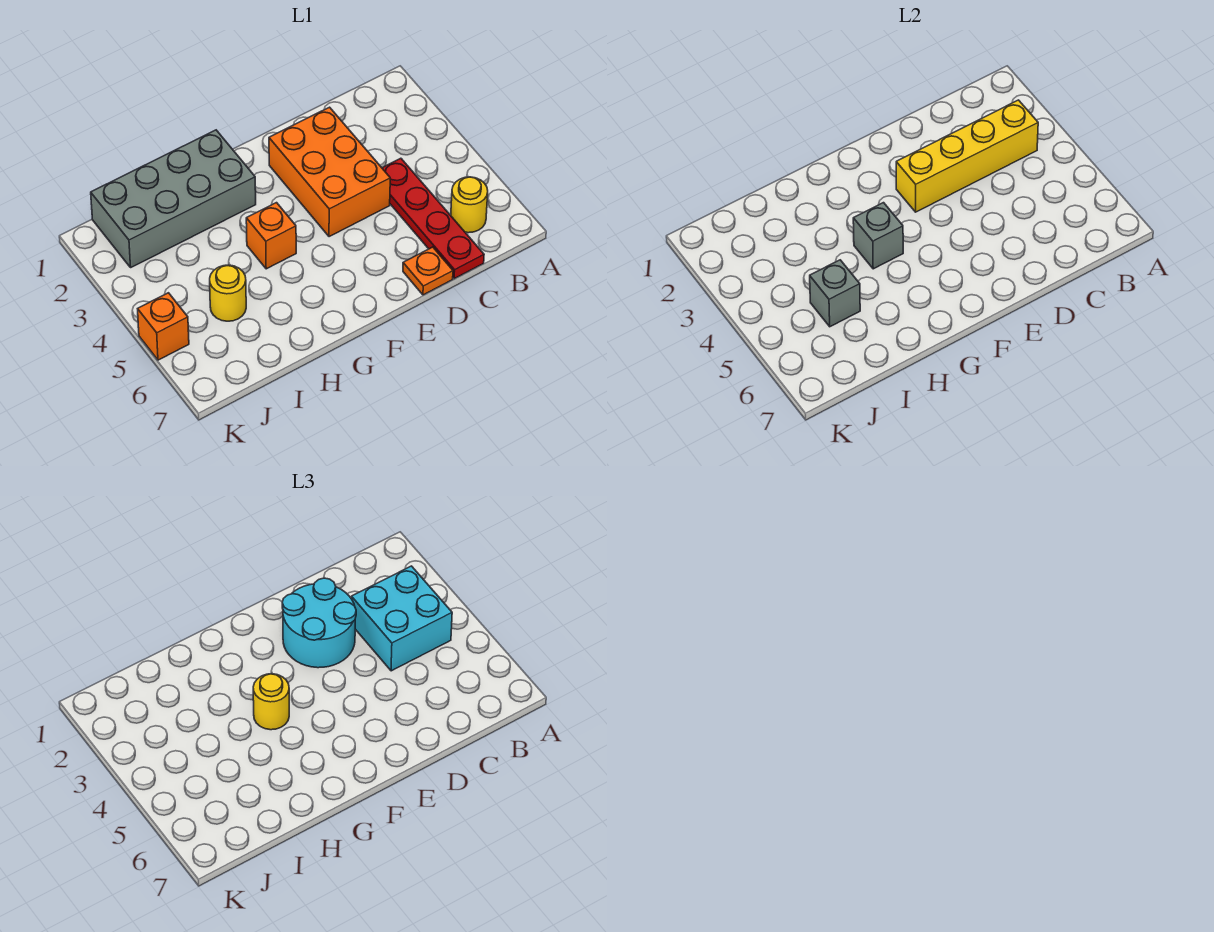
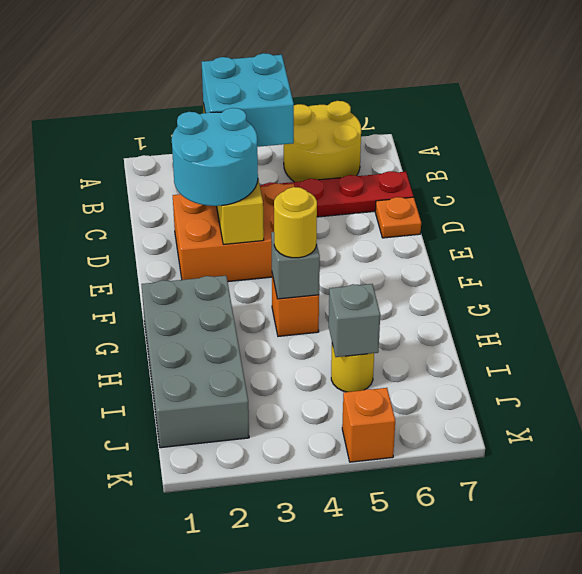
yellow round brick B6 level 1 -> yellow round brick A5:B6 level 1

